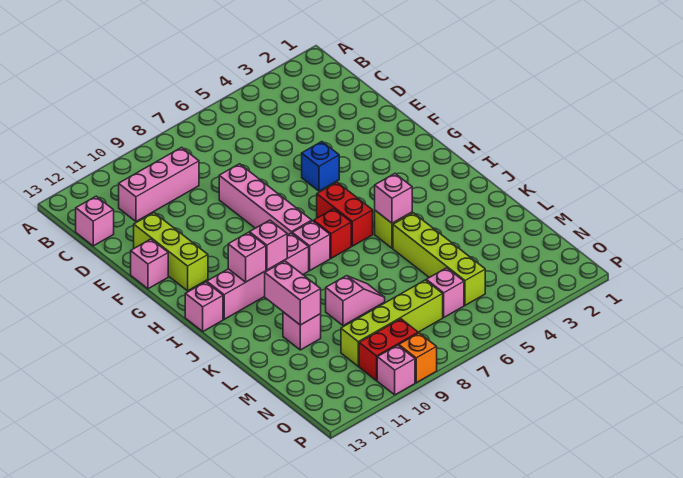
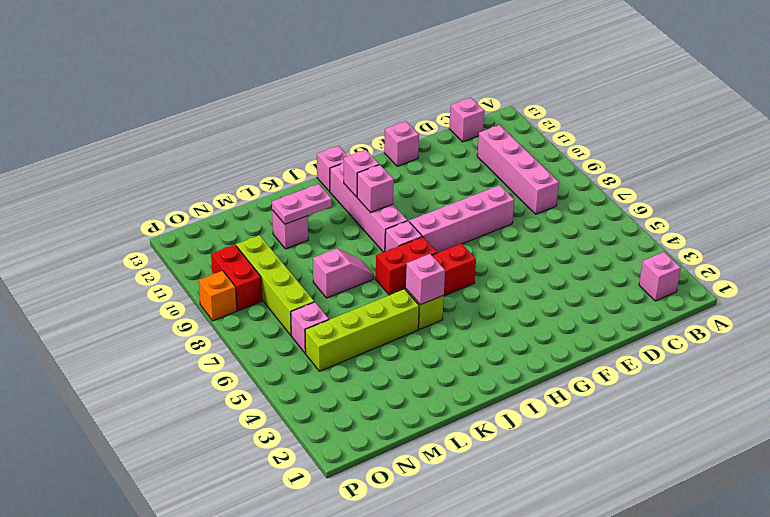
pink brick C9:C11 level 1 -> pink brick C8:C11 level 1
lime brick E12:G12 level 1 -> none
blue brick F5 level 1 -> none
red brick I7 level 1 -> red brick I7:J7 level 1
pink brick K11:L11 level 2 -> pink plate K11:L11 level 2
pink slope L8:L9 level 1 top 9 -> pink slope K8:L8 level 1 top L
pink brick P10 level 1 -> pink brick B2 level 1

